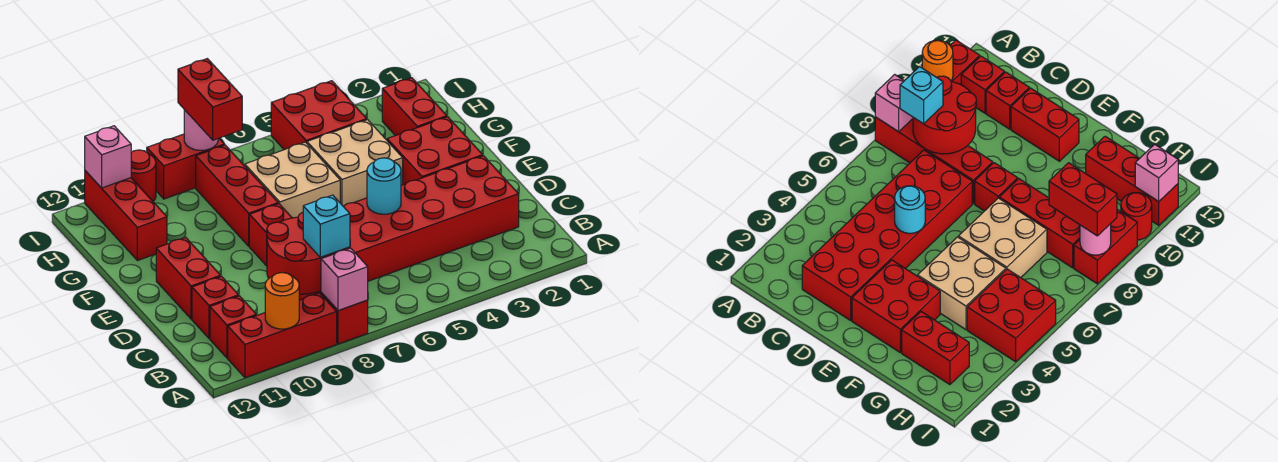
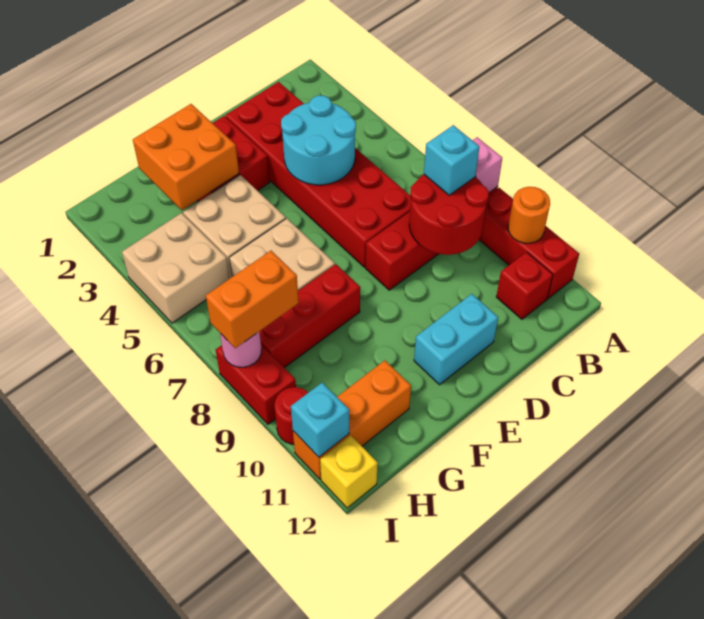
red brick C11 level 1 -> none
cyan round brick D5 level 2 -> cyan round brick C4:D5 level 2
red brick D11:E11 level 1 -> cyan brick D11:E11 level 1
red brick E8 level 1 -> none
none -> orange brick F2:G3 level 2
red brick G2:H2 level 1 -> none
red brick G11:I11 level 1 -> orange brick G11:I11 level 1
red brick H4:I5 level 1 -> tan brick H4:I5 level 1
red brick H8:I8 level 3 -> orange brick H8:I8 level 3
pink brick I11 level 2 -> cyan brick I11 level 2
none -> yellow brick I12 level 1

